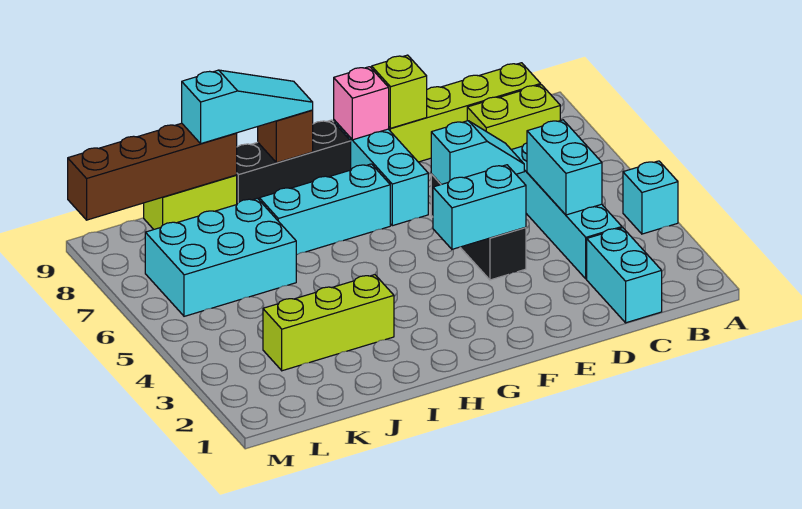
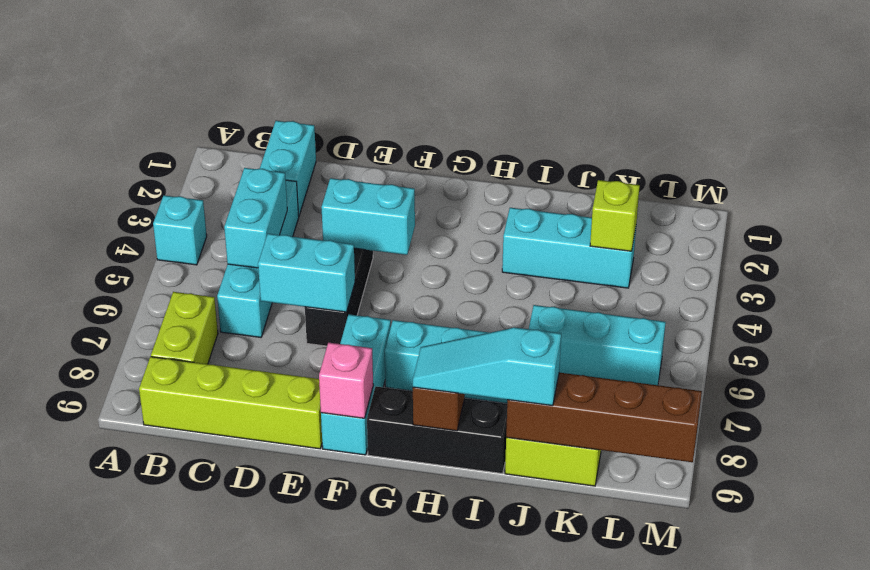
lime brick B8:C8 level 1 -> lime brick B7:B8 level 1
cyan slope D6:E6 level 2 top E -> cyan brick D6:E6 level 2
lime brick E9 level 2 -> lime brick K3 level 2
lime brick I3:K3 level 1 -> cyan brick I3:K3 level 1
cyan brick J6:L7 level 1 -> cyan brick J6:L6 level 1

